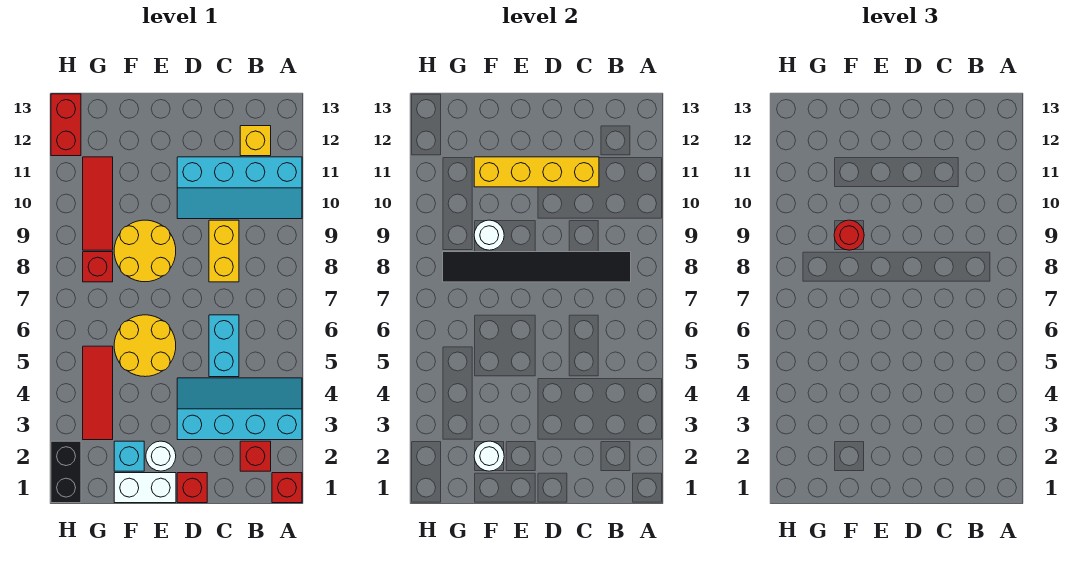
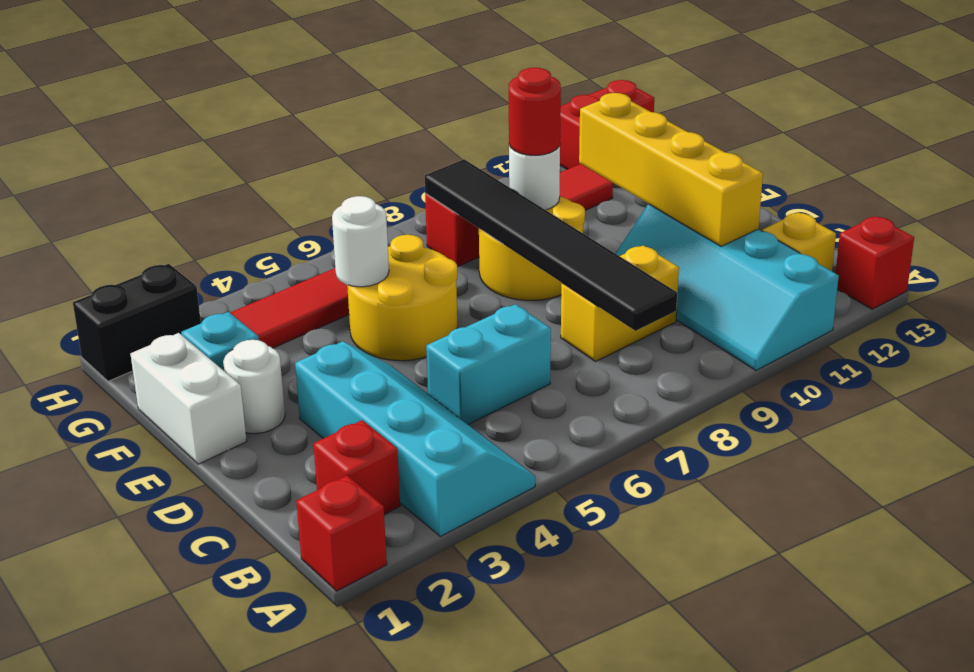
red brick D1 level 1 -> red brick A13 level 1
white round brick F2 level 2 -> white round brick F5 level 2

